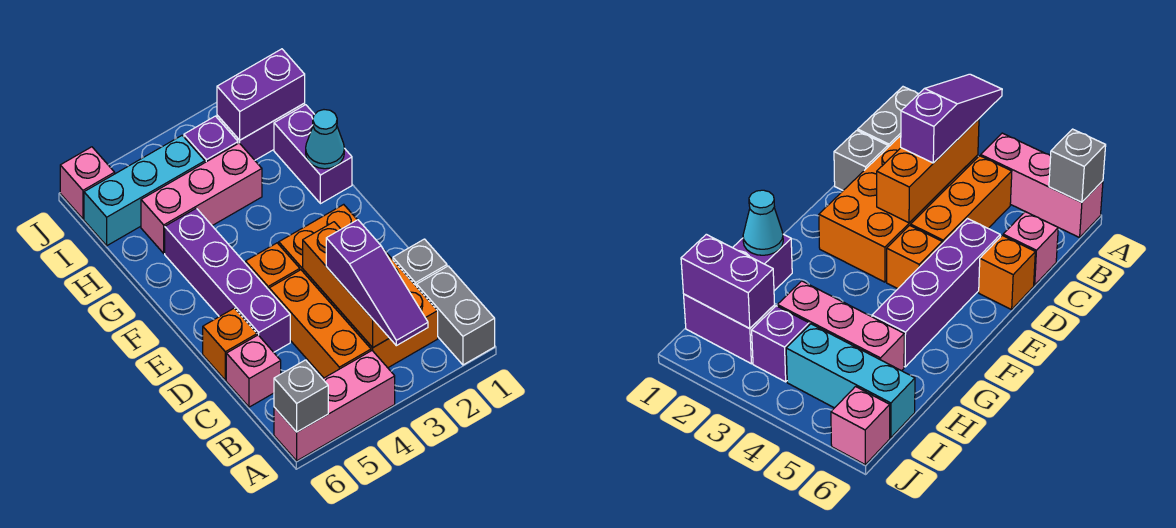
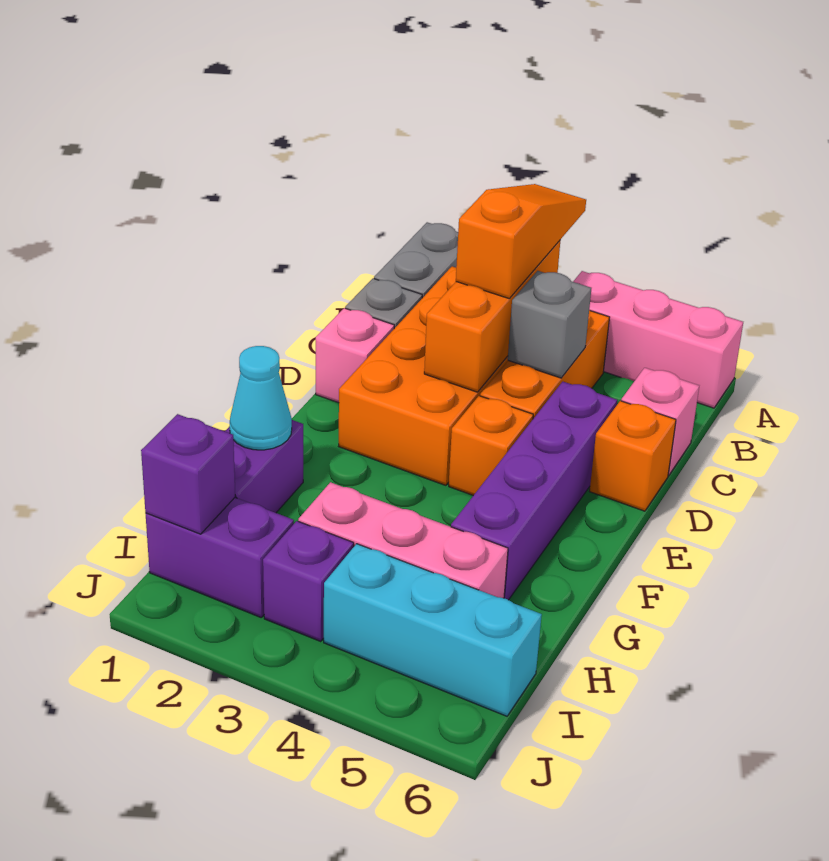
purple slope A3:C3 level 3 top C -> orange slope A3:C3 level 3 top C
grey brick A6 level 2 -> grey brick C4 level 2
purple brick I1:I2 level 2 -> purple brick I1 level 2
pink brick J6 level 1 -> pink brick D1 level 1

